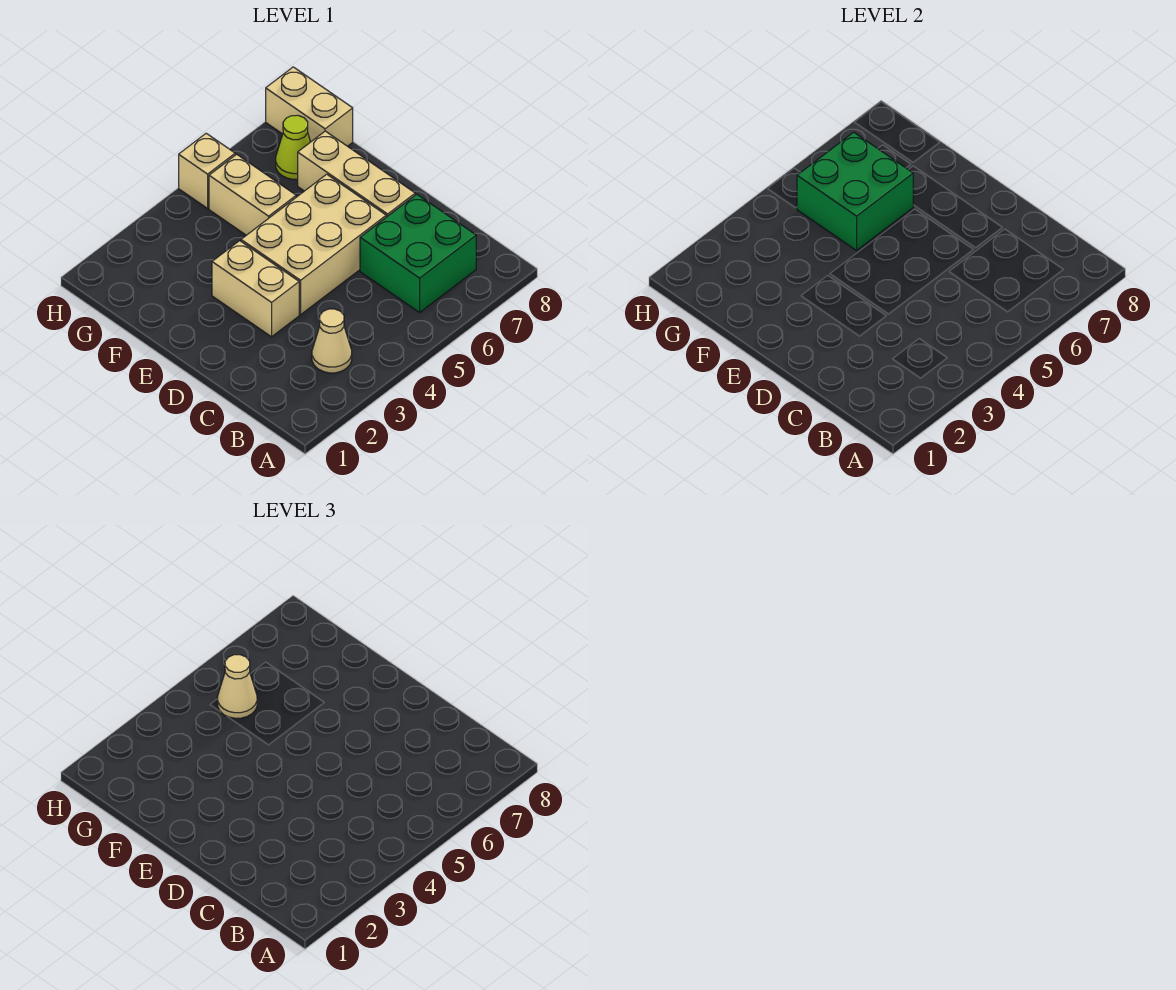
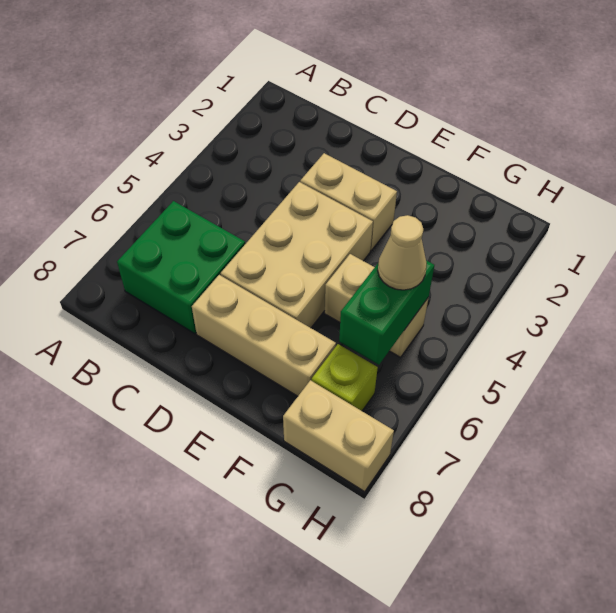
tan cone B3 level 1 -> none
green brick F5:G6 level 2 -> green brick G5:G6 level 2
lime cone G7 level 1 -> lime brick G7 level 1
tan brick H5 level 1 -> none

